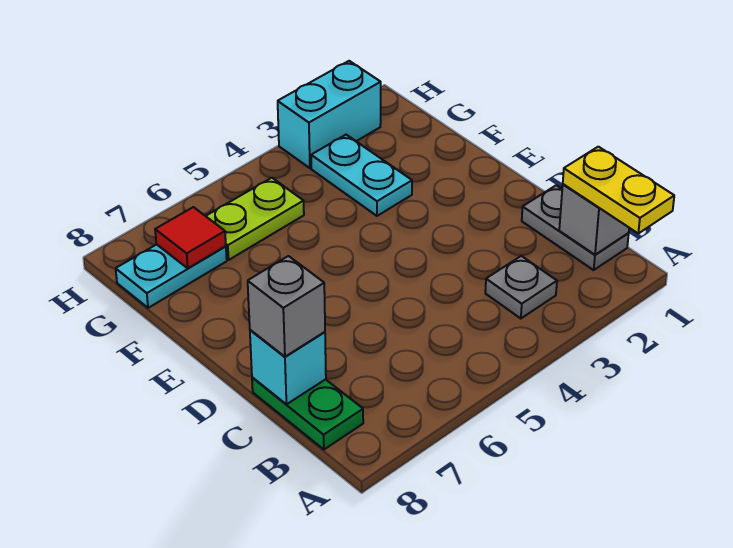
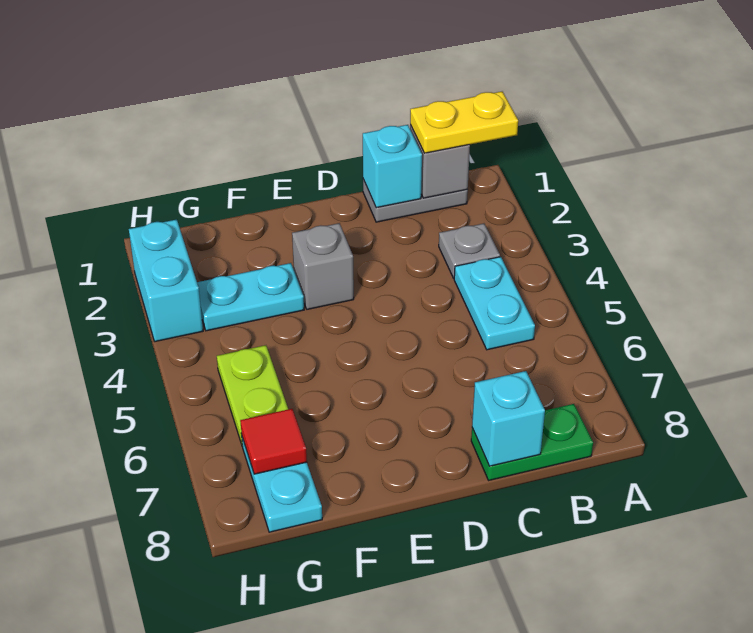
none -> cyan plate B4:B5 level 1
none -> cyan brick C1 level 2
grey brick C8 level 3 -> grey brick E3 level 1

